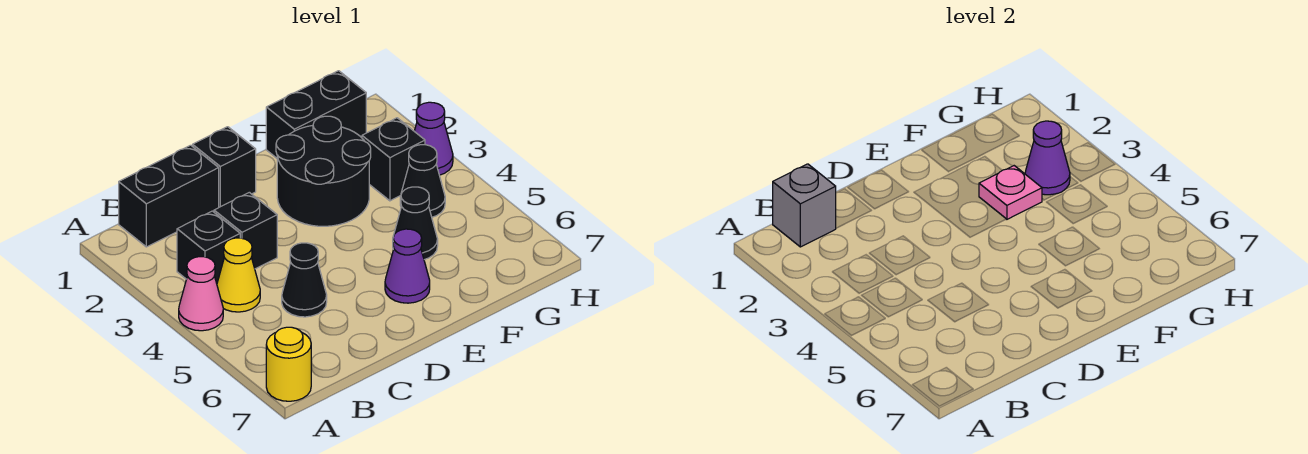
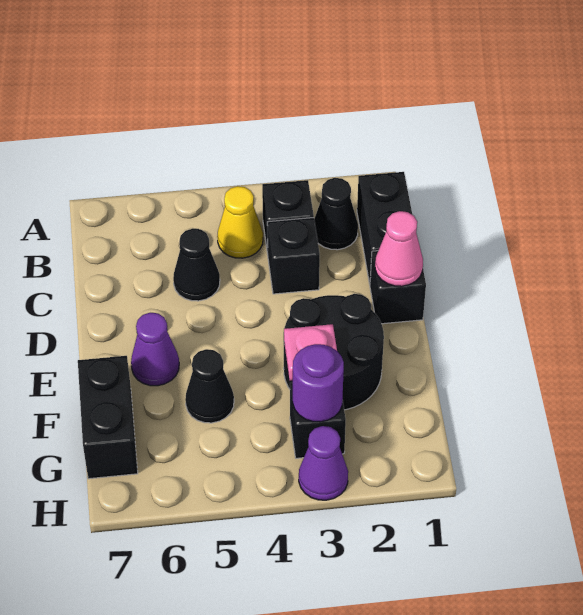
pink cone A4 level 1 -> pink cone D1 level 2
yellow round brick A7 level 1 -> none
grey brick B1 level 2 -> none
black brick F1:G1 level 1 -> black brick F7:G7 level 1
purple cone G3 level 2 -> purple round brick G3 level 2
black cone G4 level 1 -> black cone B2 level 1

